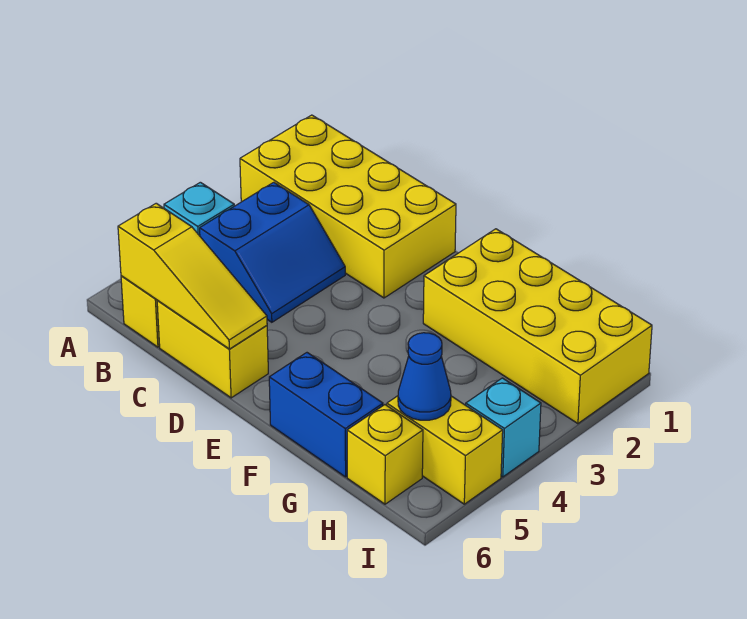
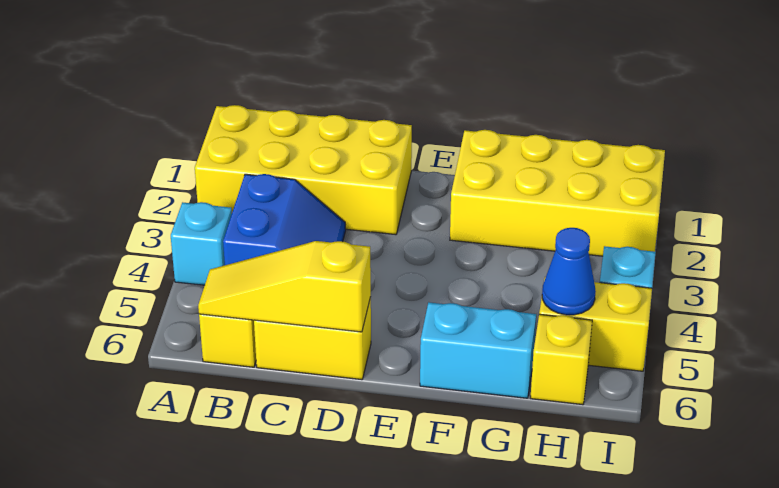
yellow slope B6:D6 level 2 top B -> yellow slope B6:D6 level 2 top D
blue brick F6:G6 level 1 -> cyan brick F6:G6 level 1

